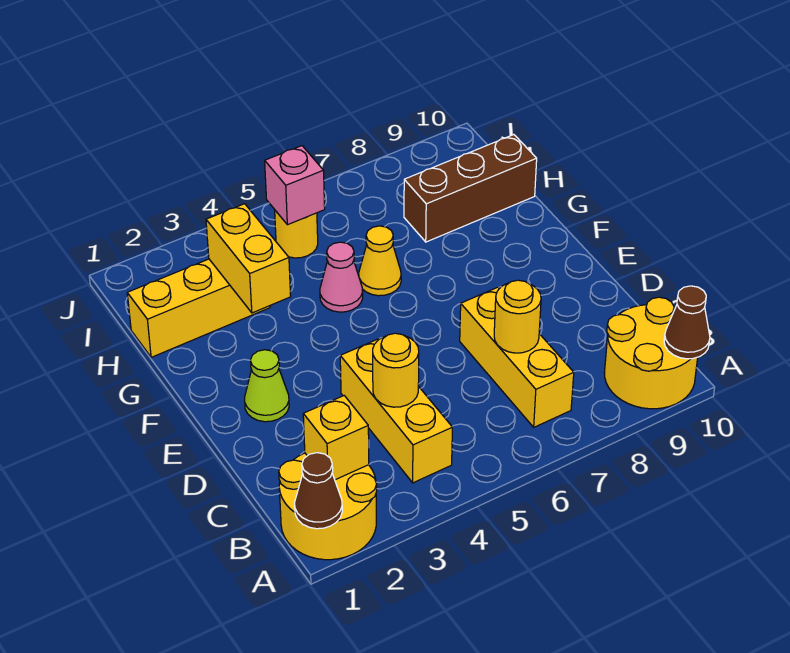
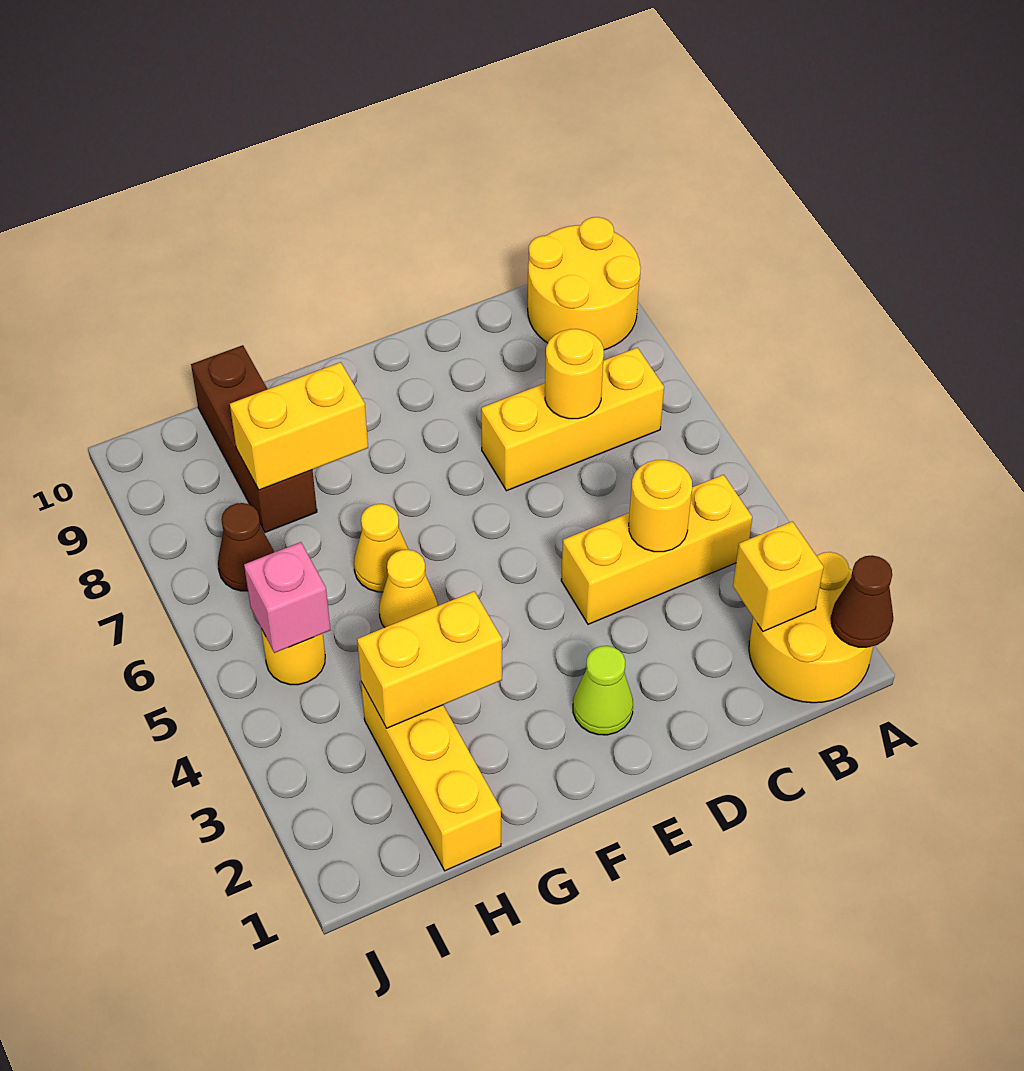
brown cone A10 level 2 -> brown cone I7 level 1
pink cone G5 level 1 -> yellow cone G5 level 1
none -> yellow brick G8:H8 level 2

